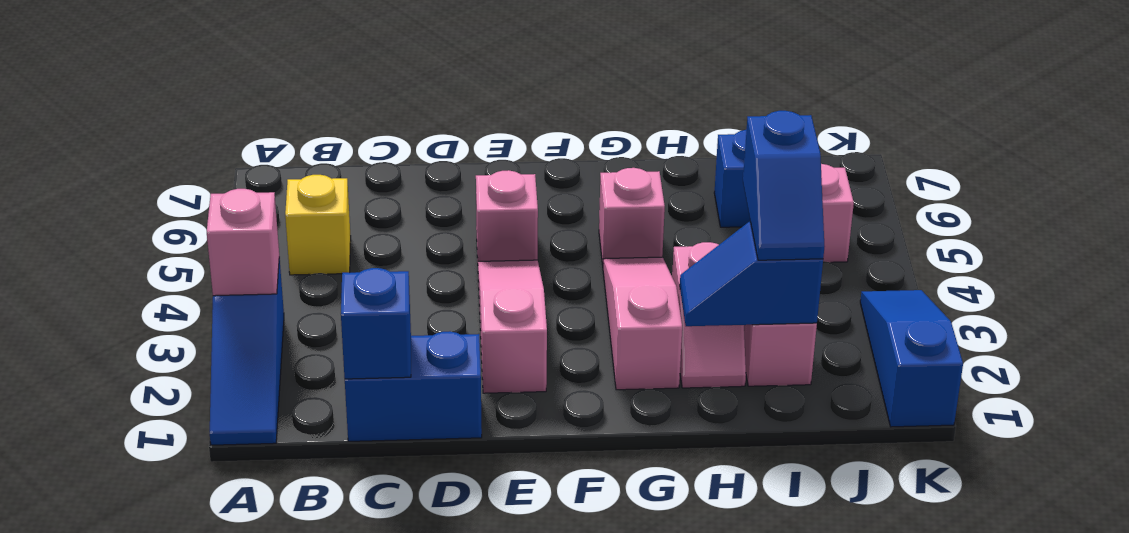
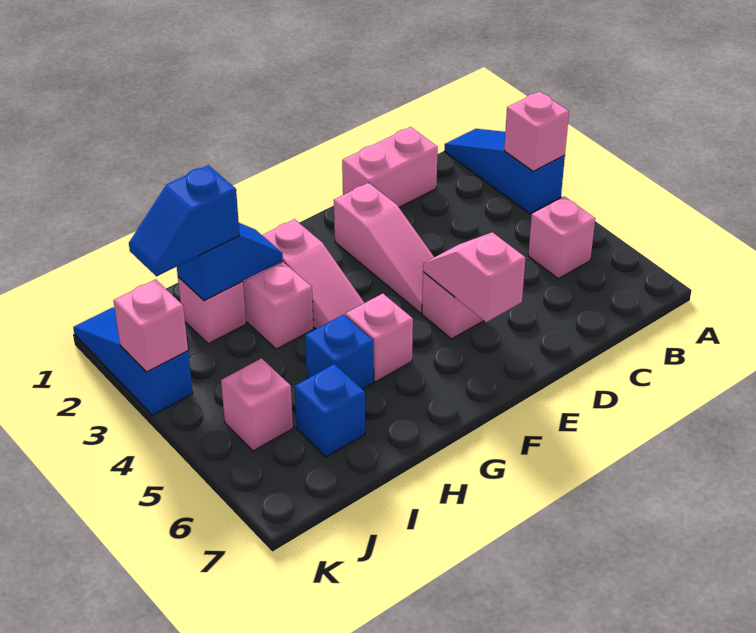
yellow brick B5 level 1 -> pink brick B5 level 1
blue brick C1:D1 level 1 -> pink brick C1:D1 level 1
blue brick C1 level 2 -> blue brick H5 level 1
none -> pink slope E5:E6 level 2 top 6
blue slope I2:I3 level 3 top 3 -> blue slope I2:J2 level 3 top I
blue slope K1:K3 level 1 top 1 -> blue slope K1:K3 level 1 top 3
none -> pink brick K3 level 2

